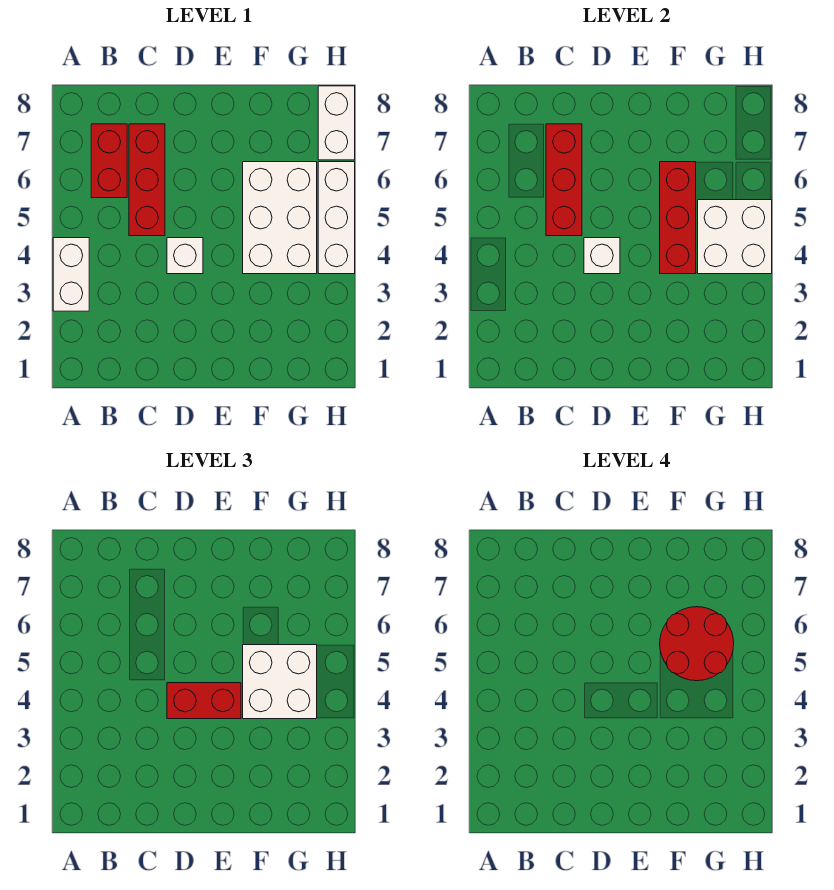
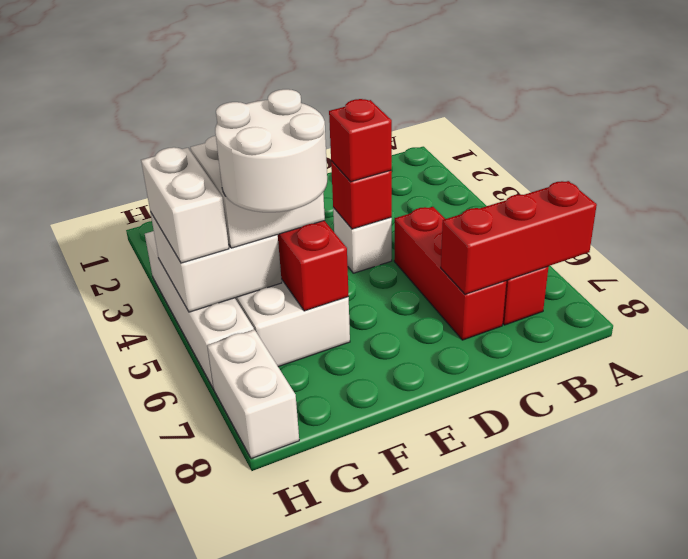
white brick A3:A4 level 1 -> white brick H4:H5 level 3
red brick C5:C7 level 2 -> red brick A7:C7 level 2
white brick D4 level 2 -> red brick D4 level 2
red brick D4:E4 level 3 -> red brick D4 level 3
red round brick F5:G6 level 4 -> white round brick F5:G6 level 4
white brick H4:H6 level 1 -> white brick H3:H6 level 1

